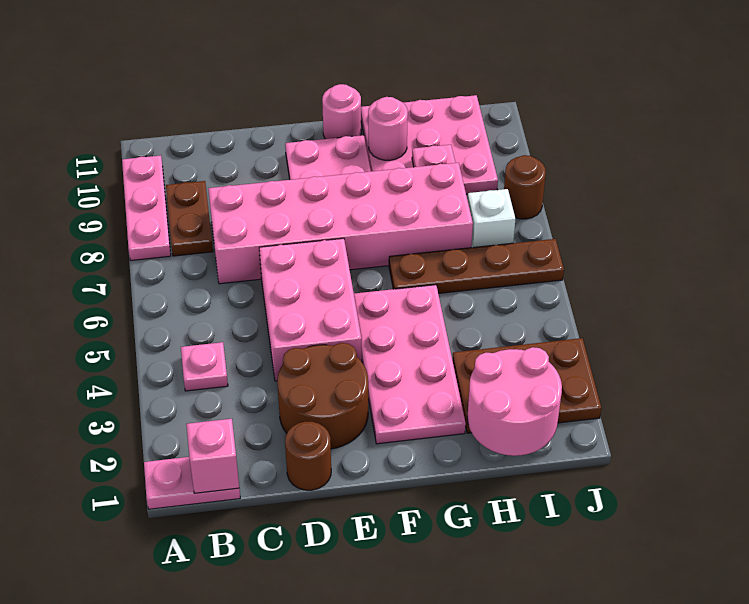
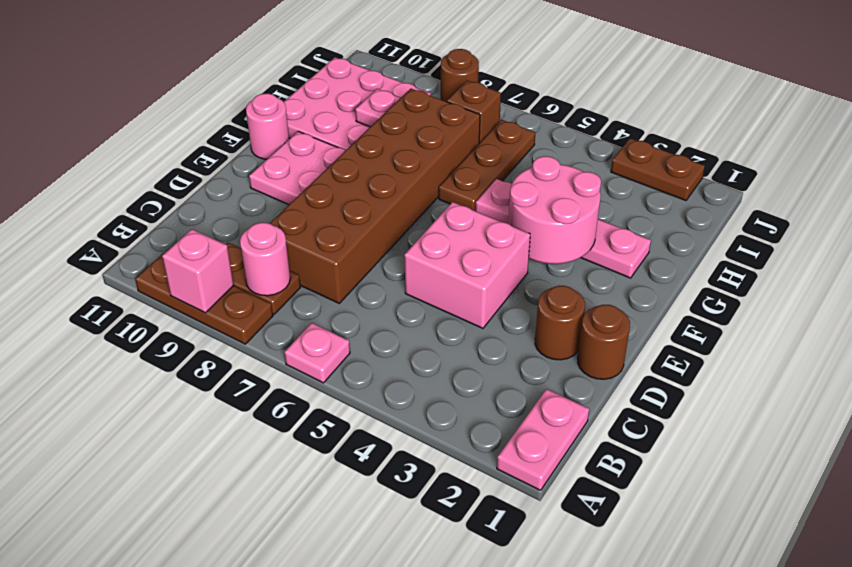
pink plate A8:A10 level 1 -> brown plate A8:A10 level 1
pink brick B1 level 2 -> pink brick A9 level 2
pink plate B4 level 1 -> pink plate A6 level 1
pink brick C7:H8 level 1 -> brown brick C7:H8 level 1
brown round brick D2:E3 level 1 -> brown round brick D2 level 1
pink brick D4:E6 level 1 -> pink brick D4:E5 level 1
pink plate F2:G5 level 1 -> pink plate G2:G5 level 1
brown plate G6:J6 level 1 -> brown plate G6:I6 level 1
pink round brick G10 level 2 -> pink round brick B8 level 2
pink round brick H1:I2 level 2 -> pink round brick F3:G4 level 2
brown plate H2:J3 level 1 -> brown plate J2:J3 level 1
white brick I7 level 1 -> brown brick I7 level 1

